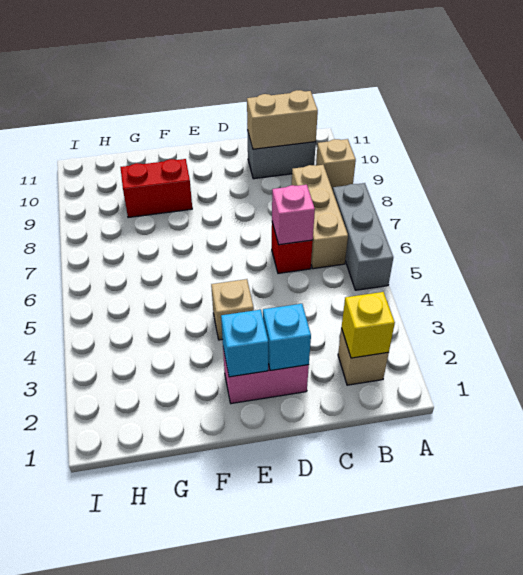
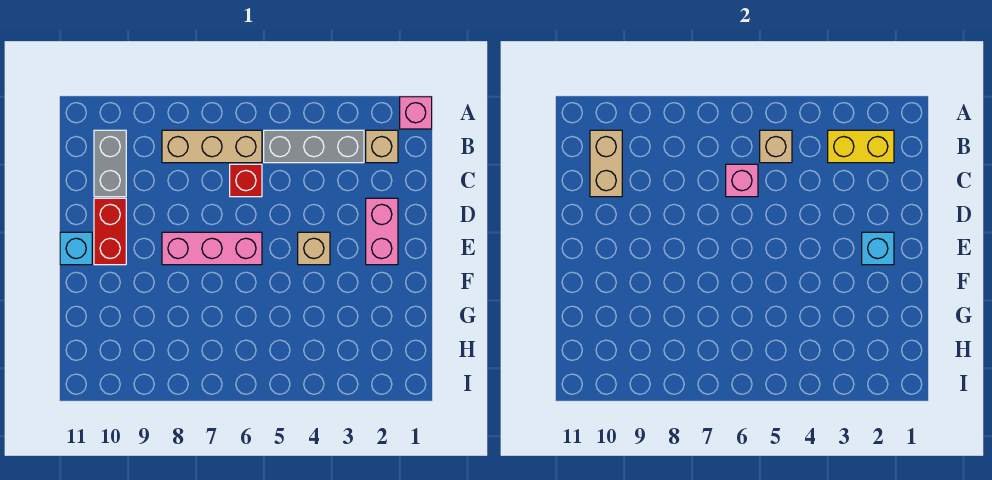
none -> pink brick A1 level 1
grey brick A5:A7 level 1 -> grey brick B3:B5 level 1
tan brick A9 level 1 -> tan brick B5 level 2
yellow brick B2 level 2 -> yellow brick B2:B3 level 2
cyan brick D2 level 2 -> cyan brick E11 level 1
none -> pink brick E6:E8 level 1
red brick F9:G9 level 1 -> red brick D10:E10 level 1

